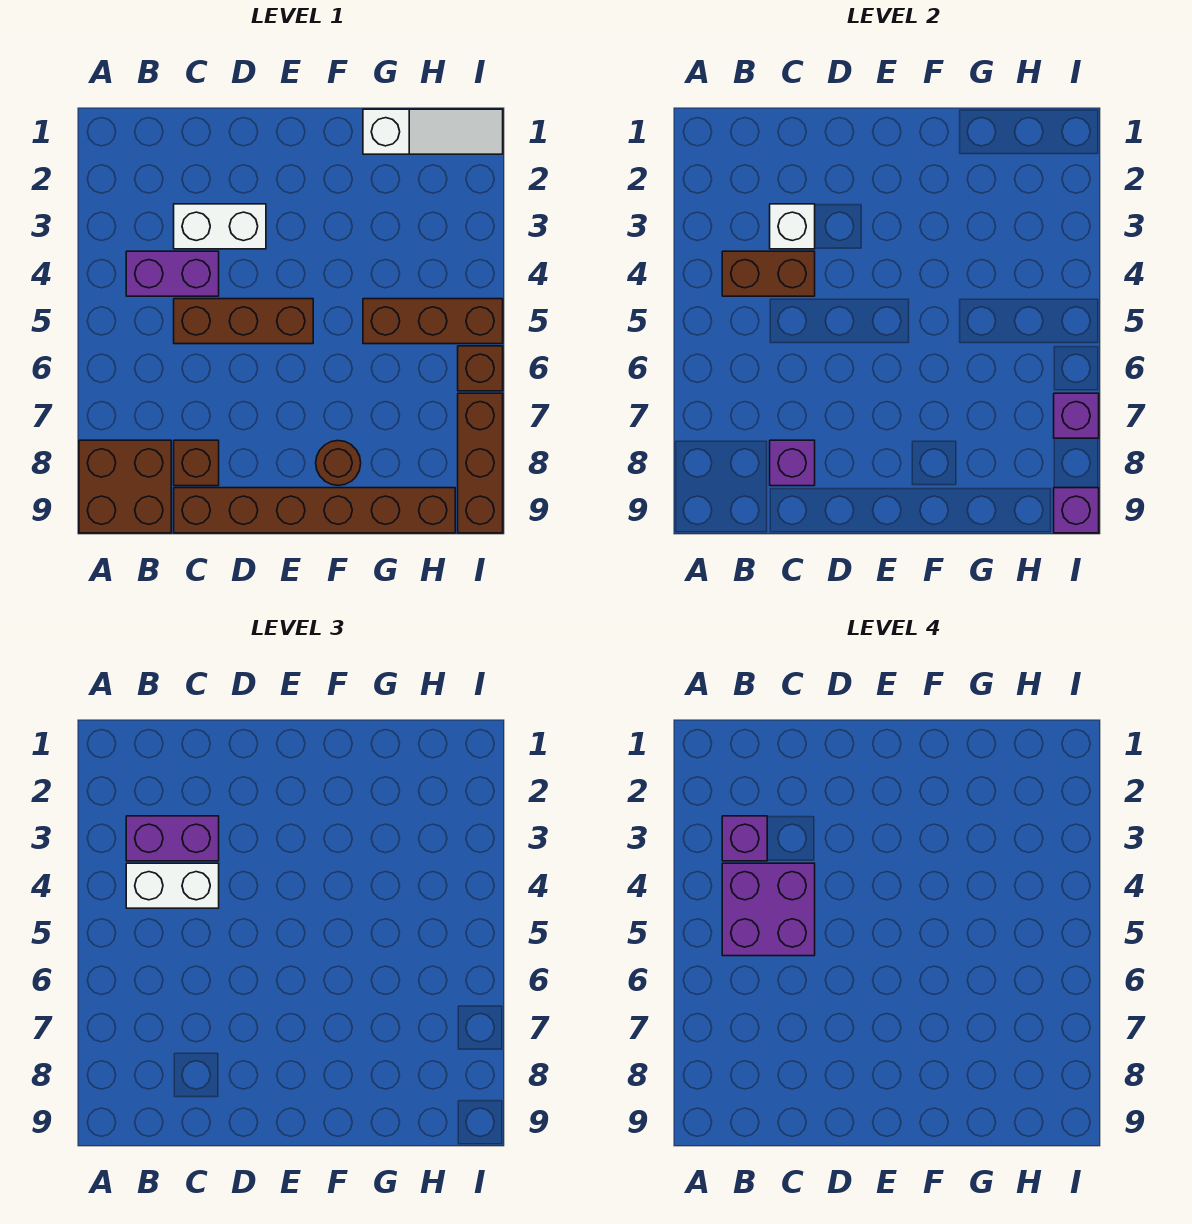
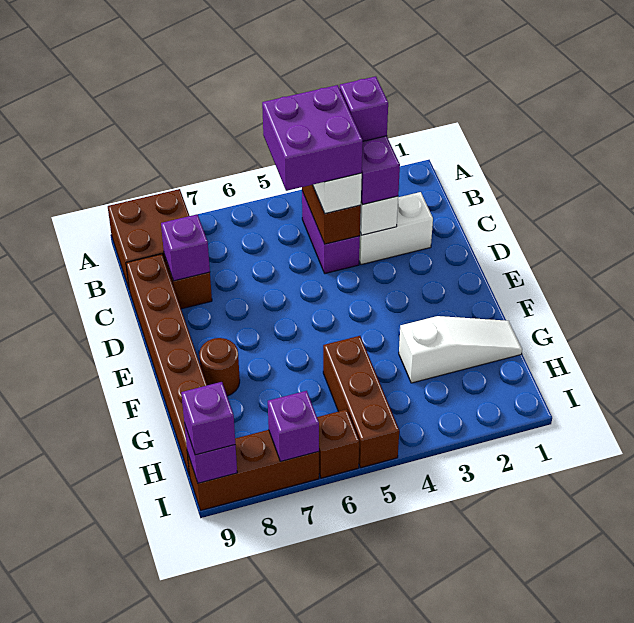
white brick C3:D3 level 1 -> white brick C2:C3 level 1
brown brick C5:E5 level 1 -> none
white slope G1:I1 level 1 top G -> white slope G1:G3 level 1 top 3
none -> purple brick I9 level 3

